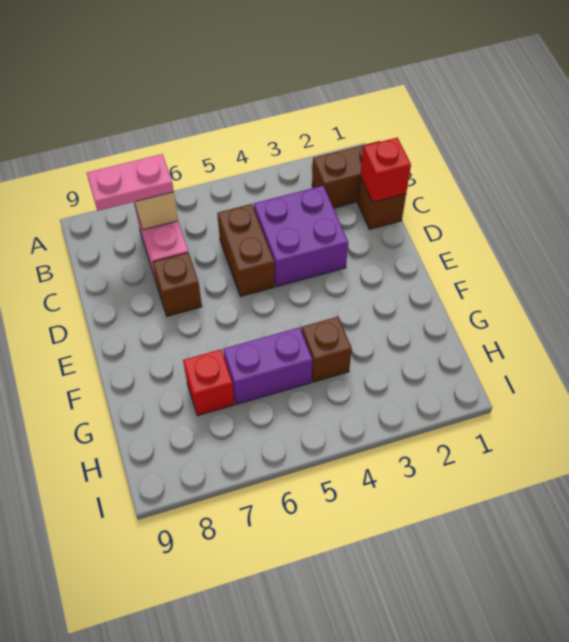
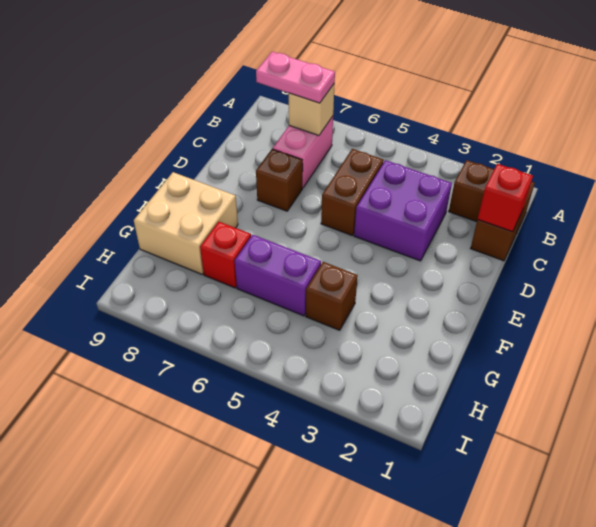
none -> tan brick F8:G9 level 1

